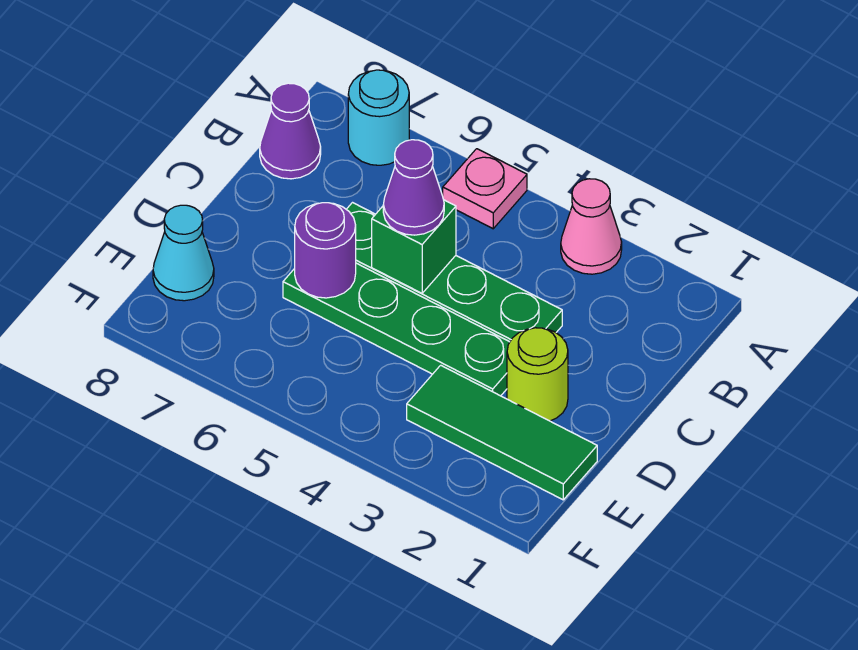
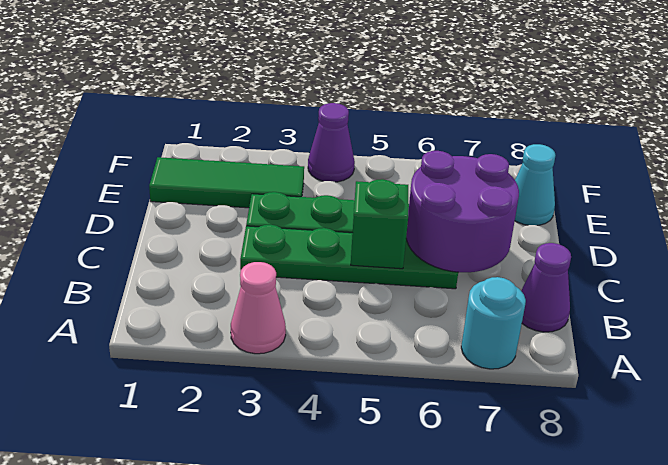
pink plate A5 level 1 -> none
purple cone C5 level 3 -> purple cone F4 level 1
lime round brick D2 level 1 -> none
purple round brick D6 level 2 -> purple round brick C6:D7 level 2

